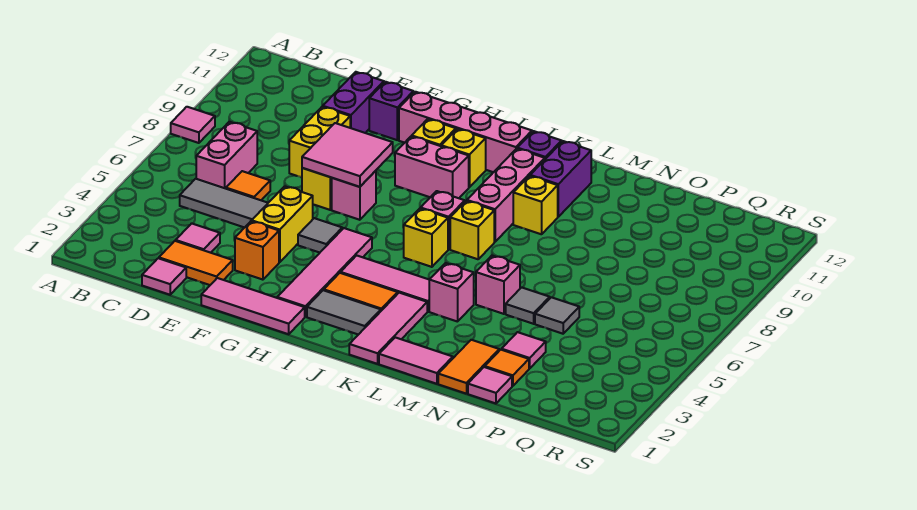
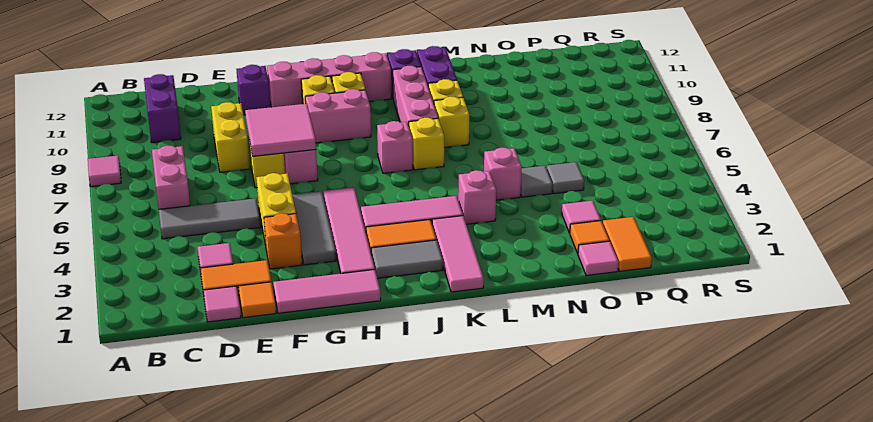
orange tile D6 level 1 -> orange tile E1 level 1
purple brick E10:E11 level 1 -> purple brick C10:C11 level 1
grey tile G5 level 1 -> grey tile G3:G5 level 1
yellow brick J6 level 1 -> yellow brick L8 level 1
pink tile L1:M1 level 1 -> none
orange tile N1:N2 level 1 -> orange tile P1:P2 level 1

